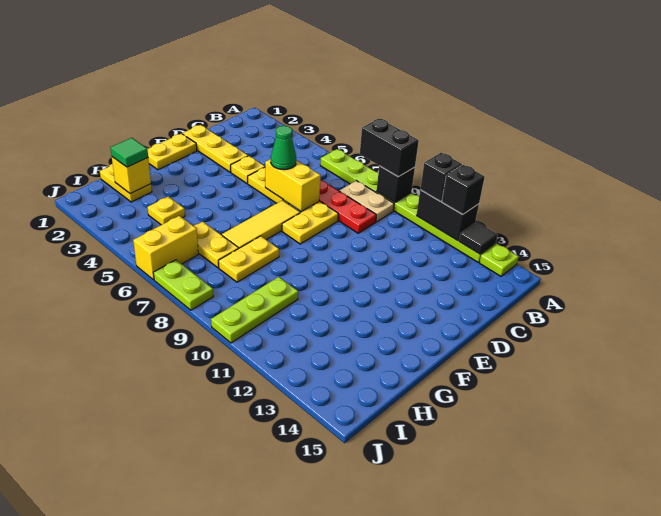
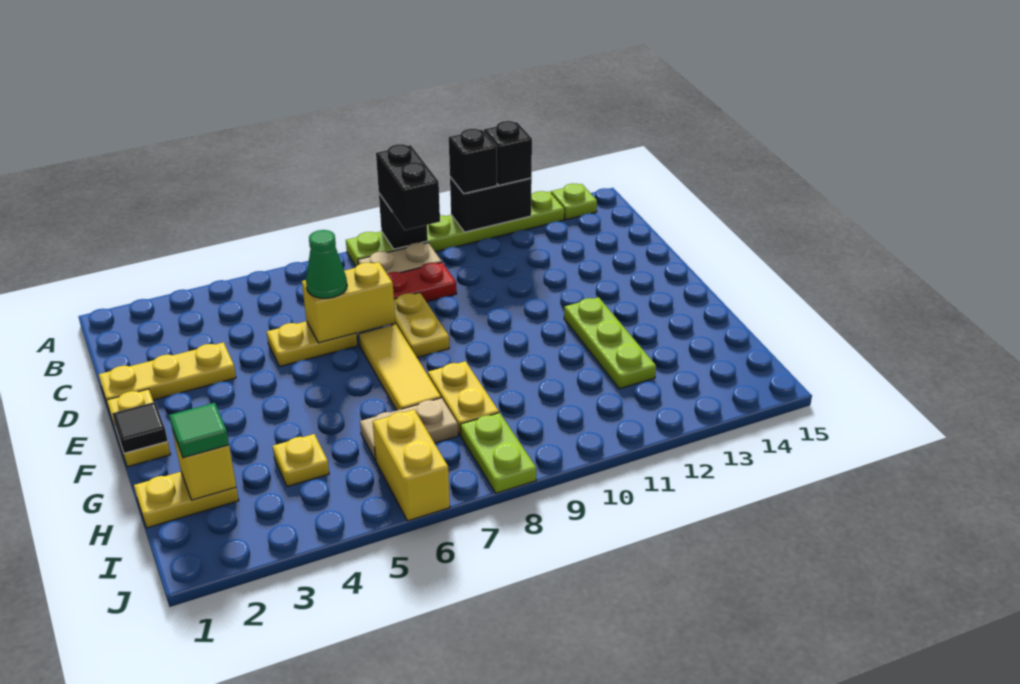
lime plate A6:A13 level 1 -> lime plate A8:A13 level 1
black brick A8:A9 level 3 -> black brick A9:B9 level 3
black tile A13 level 2 -> black tile F1 level 2
yellow plate D4 level 1 -> none
yellow plate H6:H7 level 1 -> tan plate H6:H7 level 1
lime plate H10:J10 level 1 -> lime plate F12:H12 level 1
lime plate J7:J8 level 1 -> lime plate I8:J8 level 1

